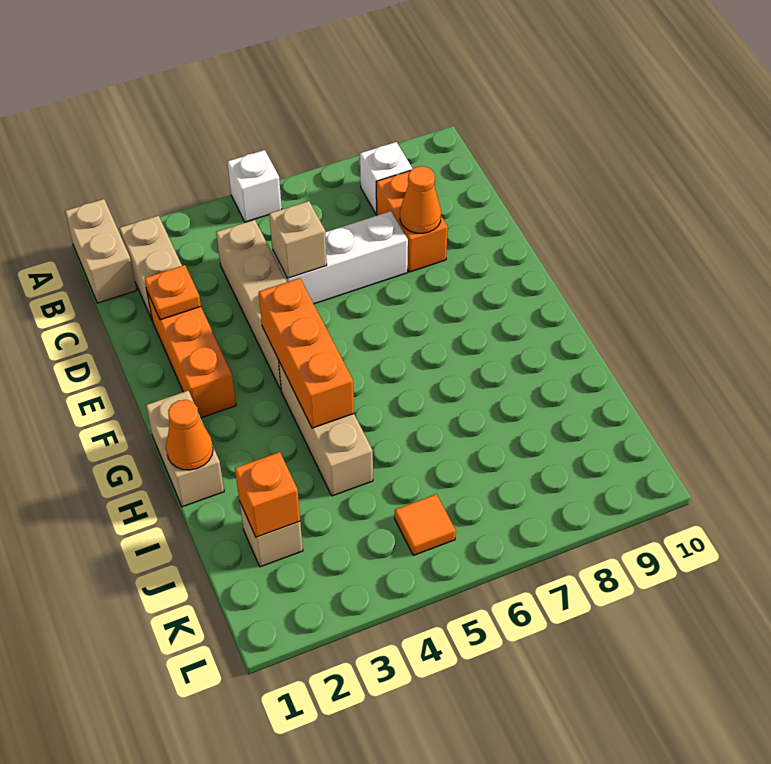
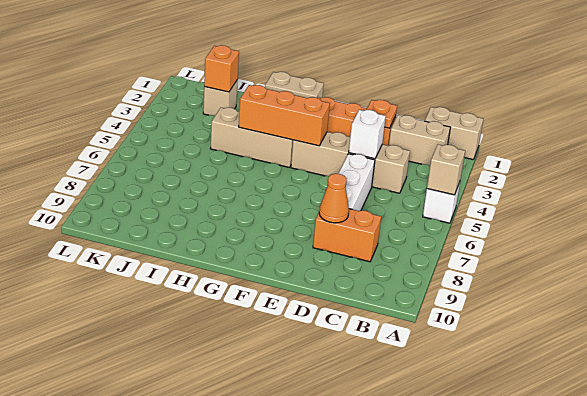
white brick B8 level 1 -> white brick D4 level 2
tan brick D5 level 2 -> tan brick A5 level 2
orange cone H1 level 2 -> none
orange tile K5 level 1 -> none

